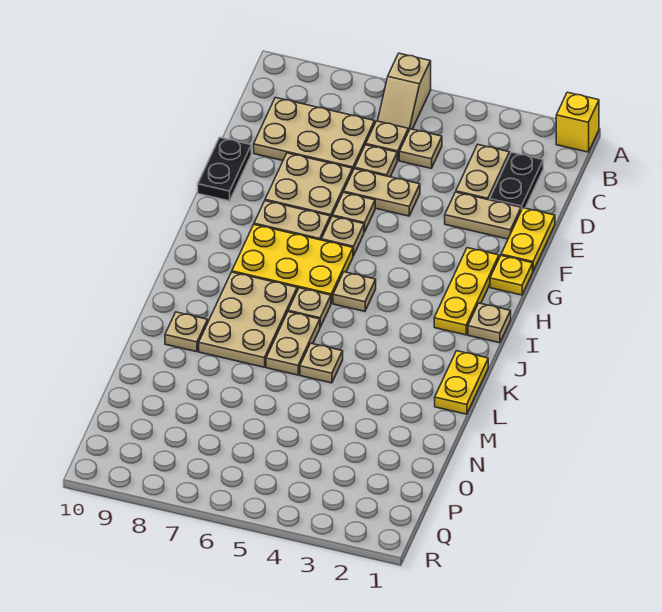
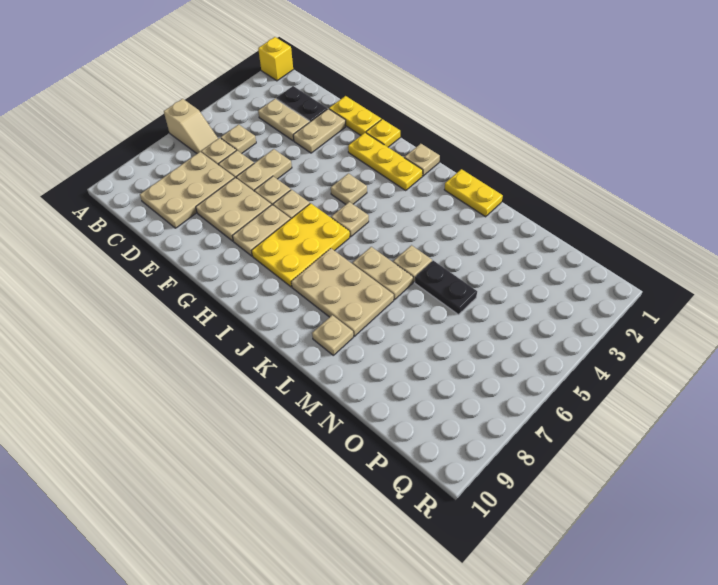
black plate E10:F10 level 1 -> black plate M5:N5 level 1
tan plate J6 level 1 -> tan plate H4 level 1

